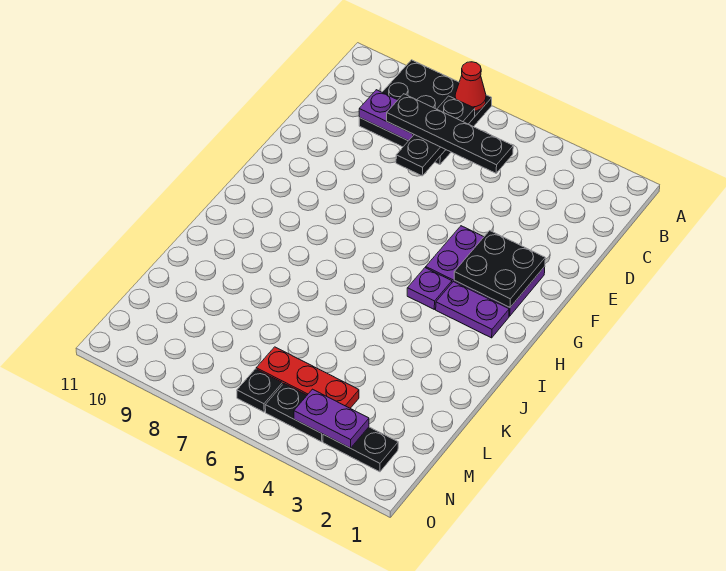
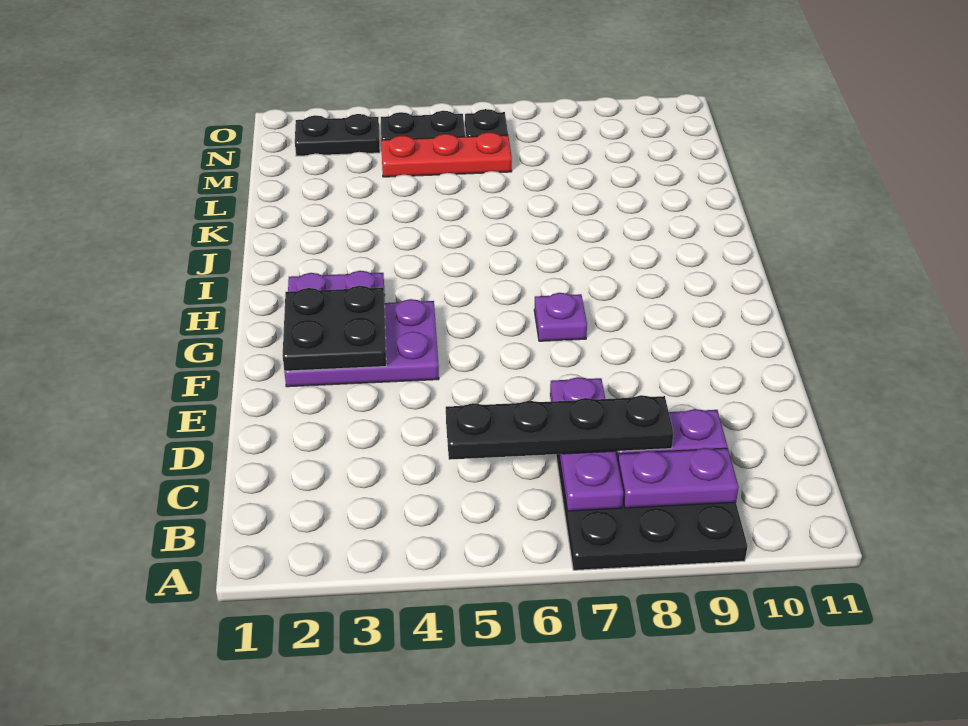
red cone A7 level 2 -> none
black plate B7:D7 level 2 -> purple plate B7:D7 level 2
purple plate H4 level 1 -> purple plate G7 level 1
purple plate N3:N4 level 2 -> purple plate B8:B9 level 2

